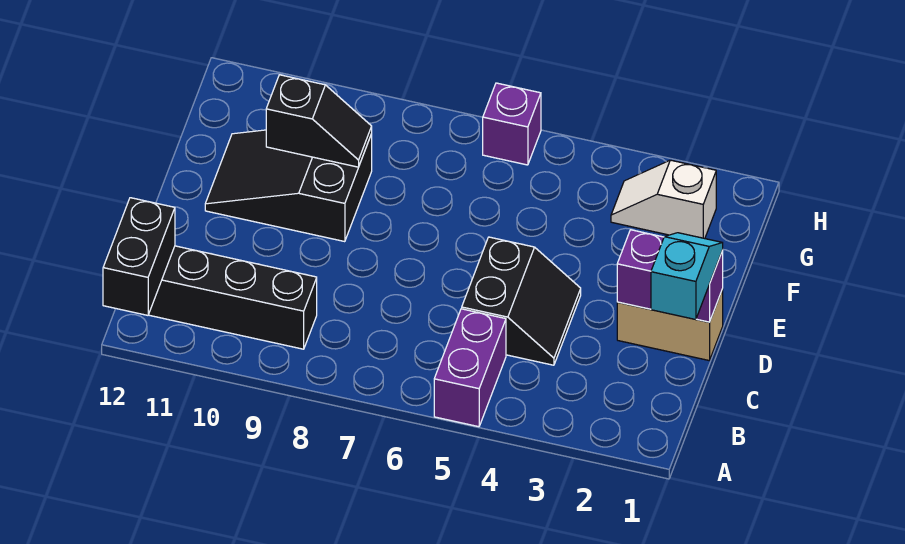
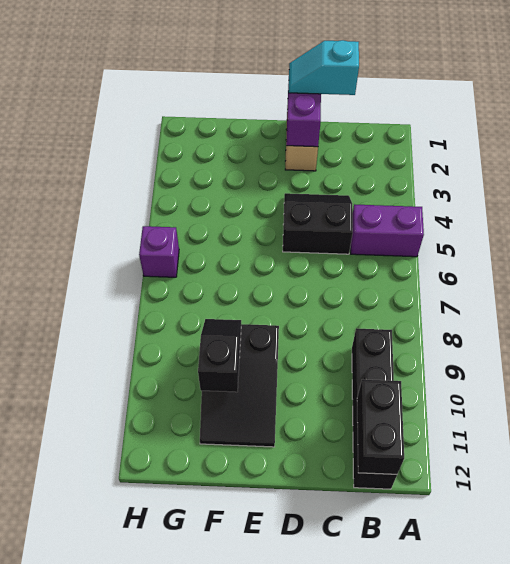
black brick A12:B12 level 2 -> black brick B11:B12 level 2
white slope G2:G3 level 1 top 2 -> none

